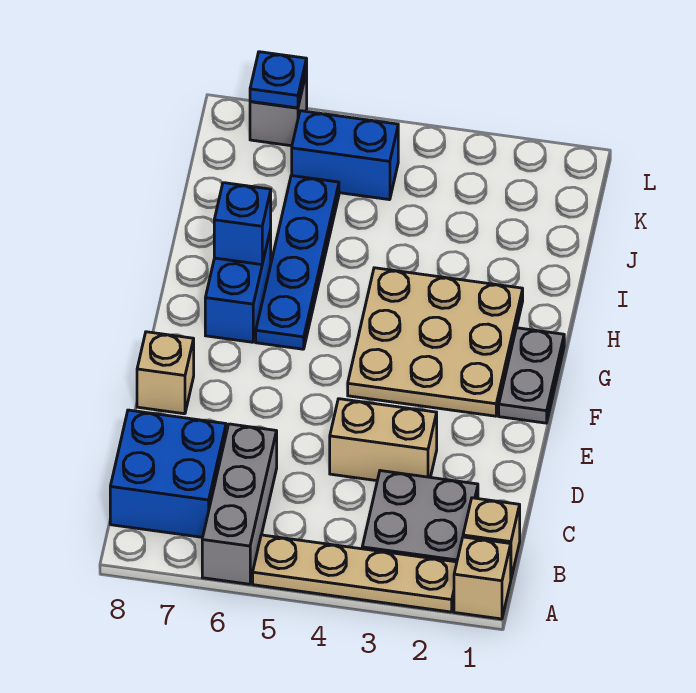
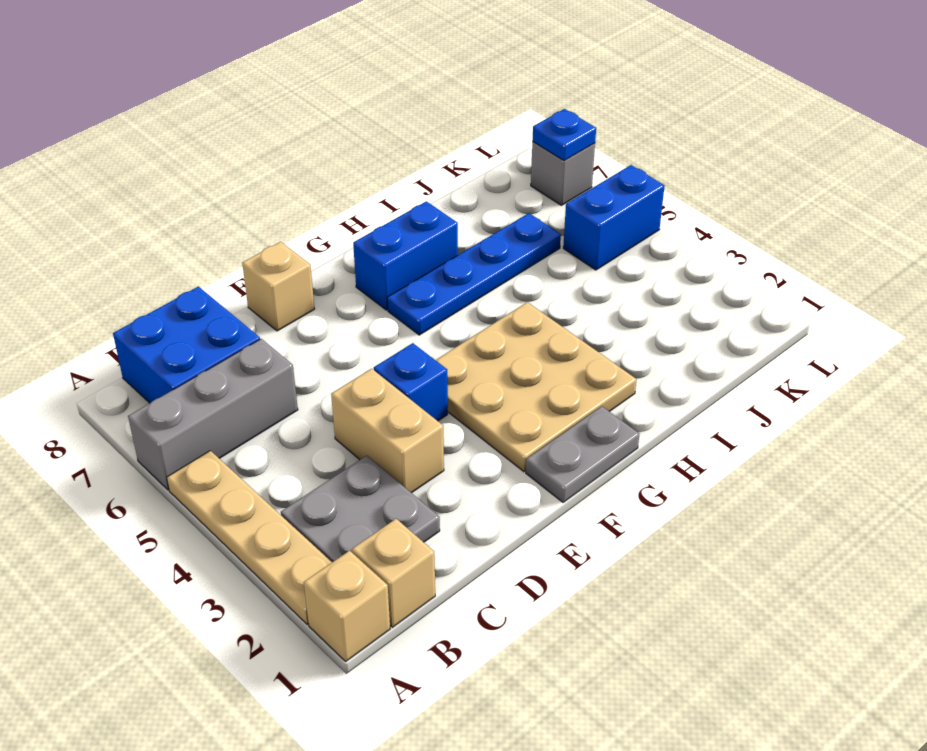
blue brick H7 level 2 -> blue brick E4 level 1
blue brick K5:K6 level 1 -> blue brick K5:L5 level 1

